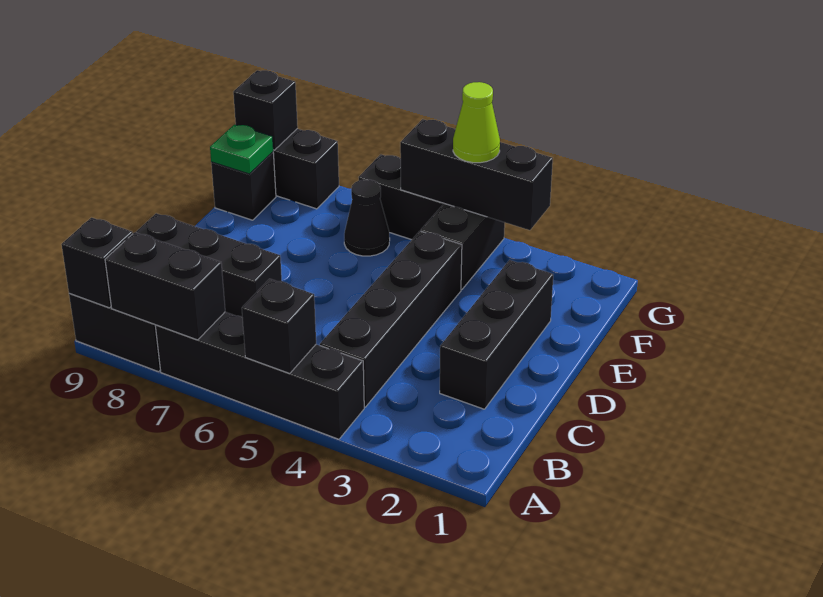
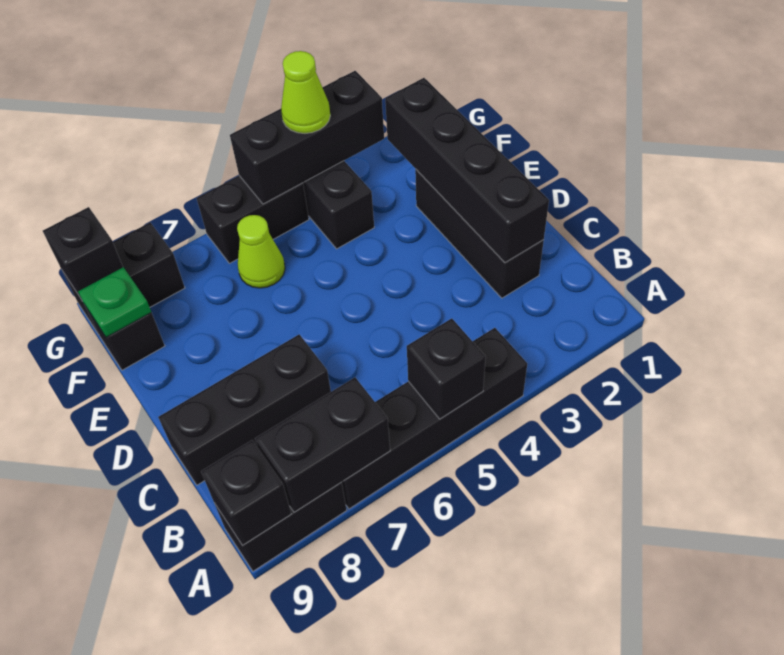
black brick B4:E4 level 1 -> black brick C2:F2 level 2
black cone F6 level 1 -> lime cone F6 level 1

